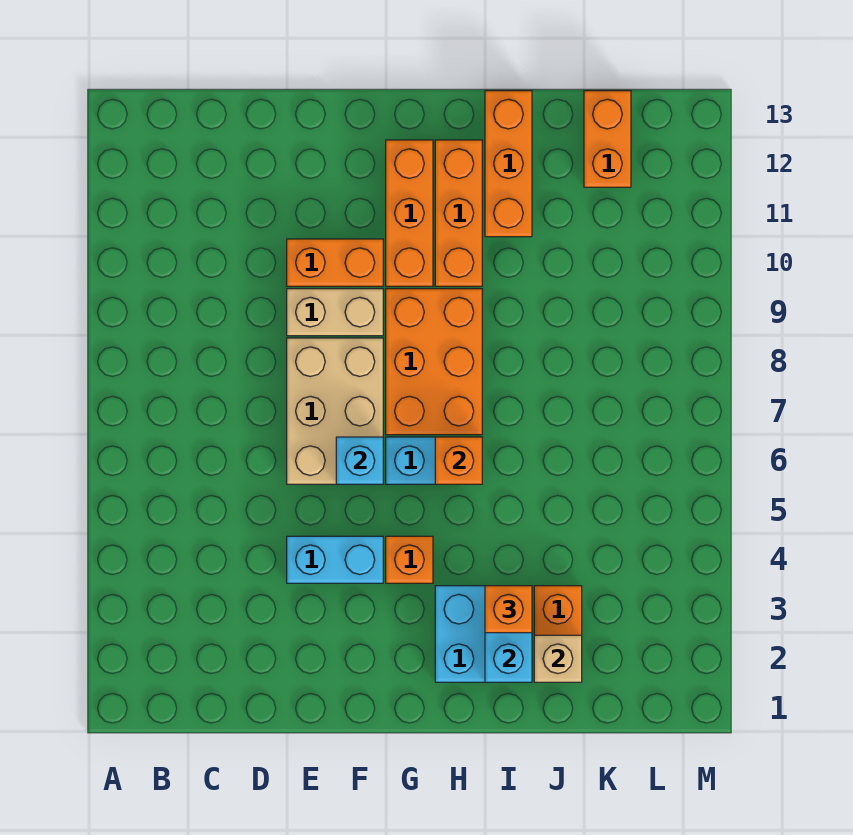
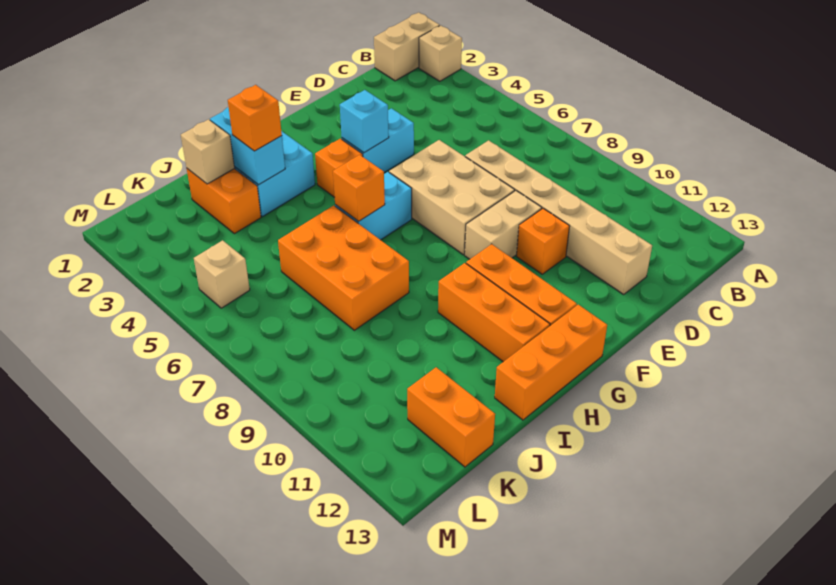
none -> tan brick A1:B1 level 1
none -> tan brick A2 level 1
none -> tan brick D7:D12 level 1
orange brick E10:F10 level 1 -> orange brick E10 level 1
cyan brick F6 level 2 -> cyan brick F4 level 2
orange brick G7:H9 level 1 -> orange brick I6:J8 level 1
orange brick I11:I13 level 1 -> orange brick G13:I13 level 1
none -> tan brick L5 level 1

